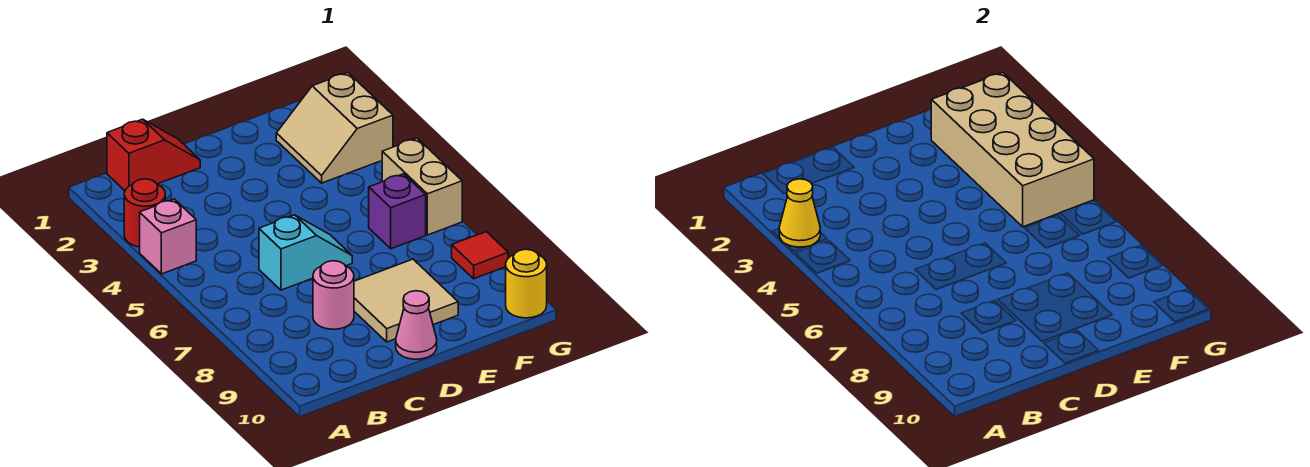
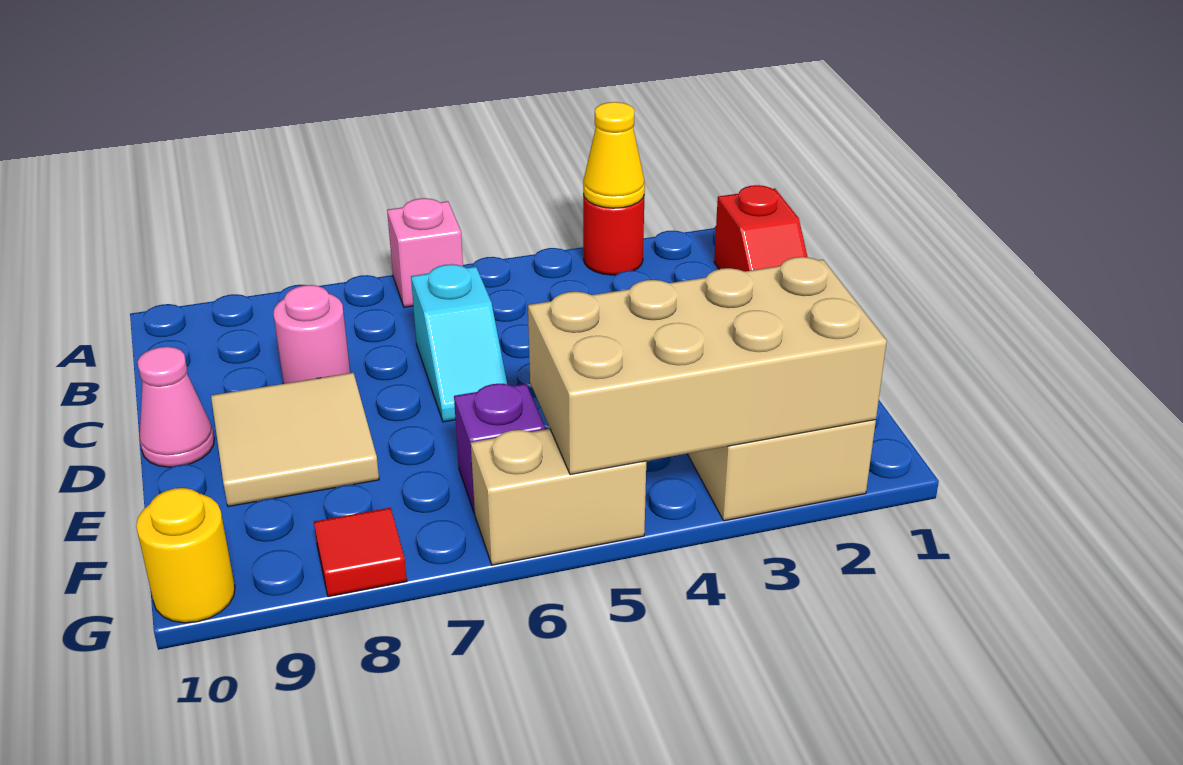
pink brick A4 level 1 -> pink brick A6 level 1

